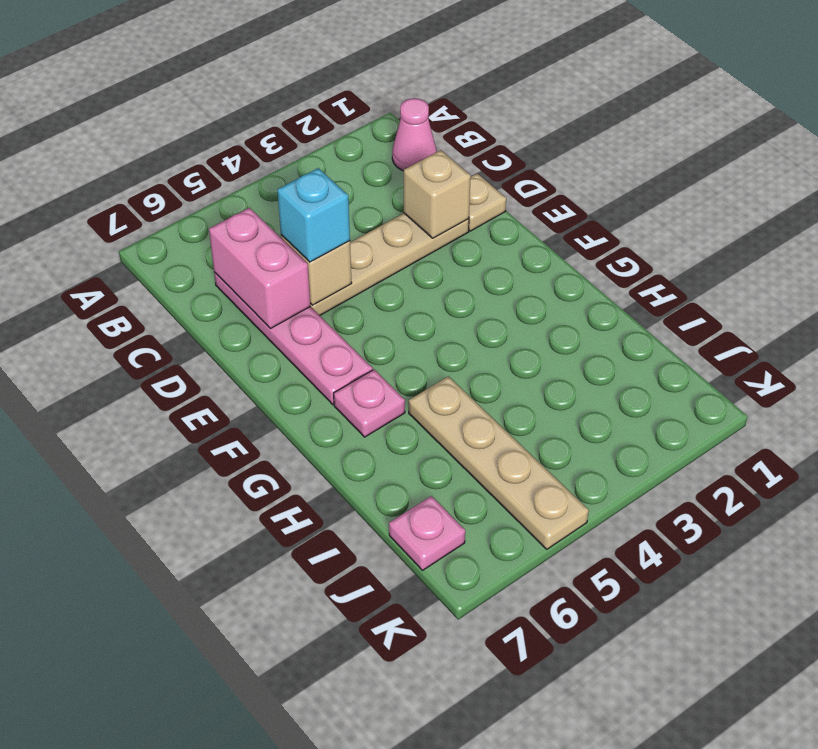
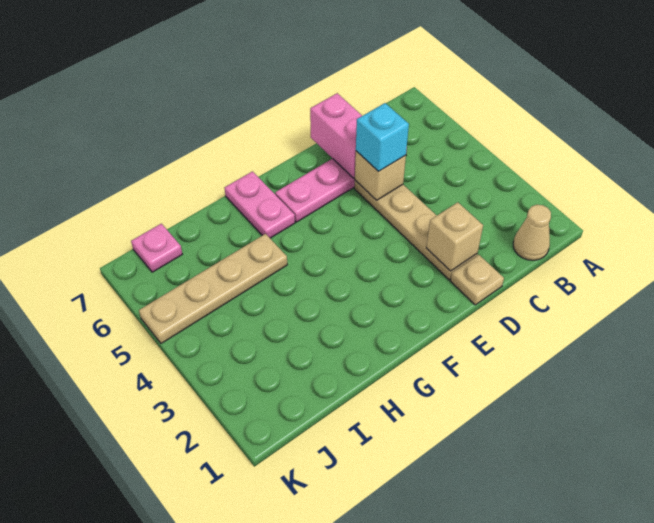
pink cone B1 level 1 -> tan cone B1 level 1
pink brick C6:D6 level 2 -> pink brick D6:D7 level 2
pink plate G6 level 1 -> pink plate G6:G7 level 1

